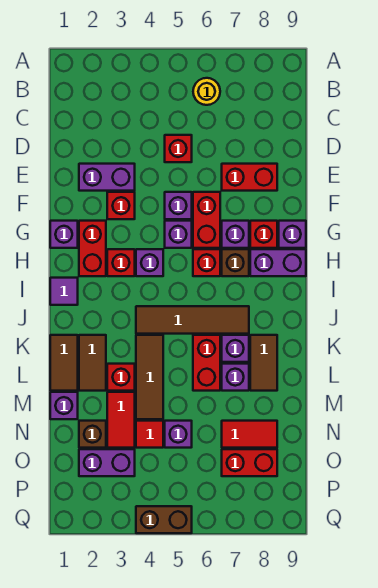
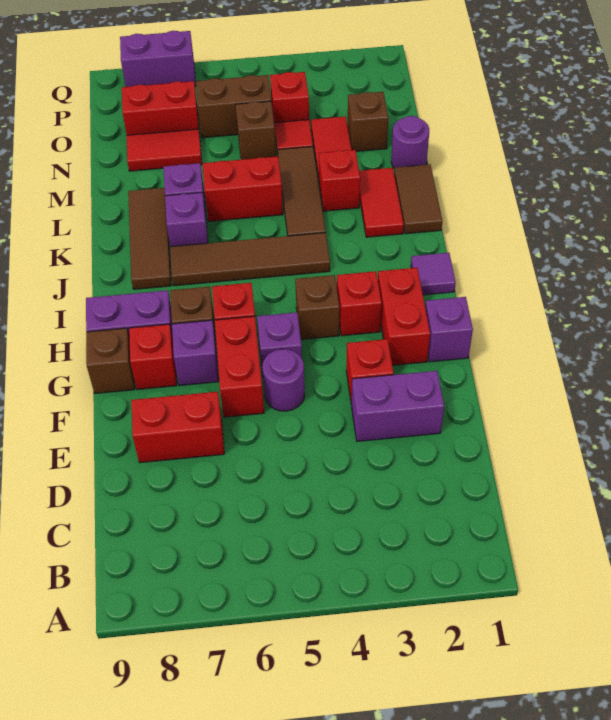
yellow round brick B6 level 1 -> none
red brick D5 level 1 -> red brick O4 level 1
purple brick F5 level 1 -> purple round brick F5 level 1
purple brick G9 level 1 -> brown brick G9 level 1
purple brick H4 level 1 -> brown brick H4 level 1
brown tile K2:L2 level 1 -> red tile K2:L2 level 1
red brick K6:L6 level 1 -> red brick L5:L6 level 1
brown tile K8:L8 level 1 -> brown tile J8:L8 level 1
purple brick M1 level 1 -> purple round brick M1 level 1
purple brick N5 level 1 -> brown brick N5 level 1
purple brick O2:O3 level 1 -> purple brick Q7:Q8 level 1
brown brick Q4:Q5 level 1 -> brown brick O5:O6 level 1

